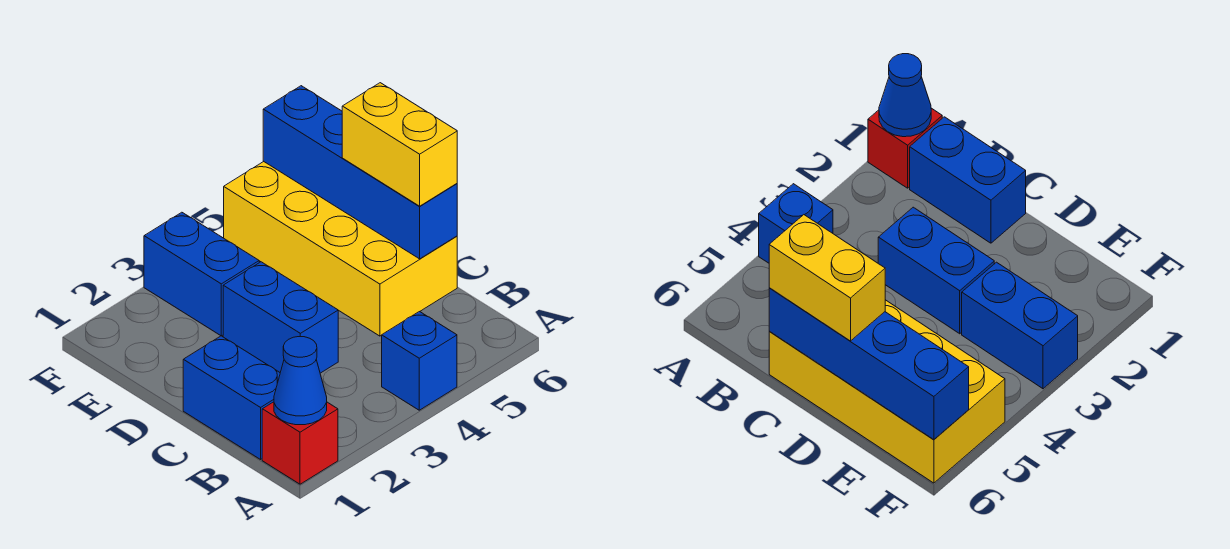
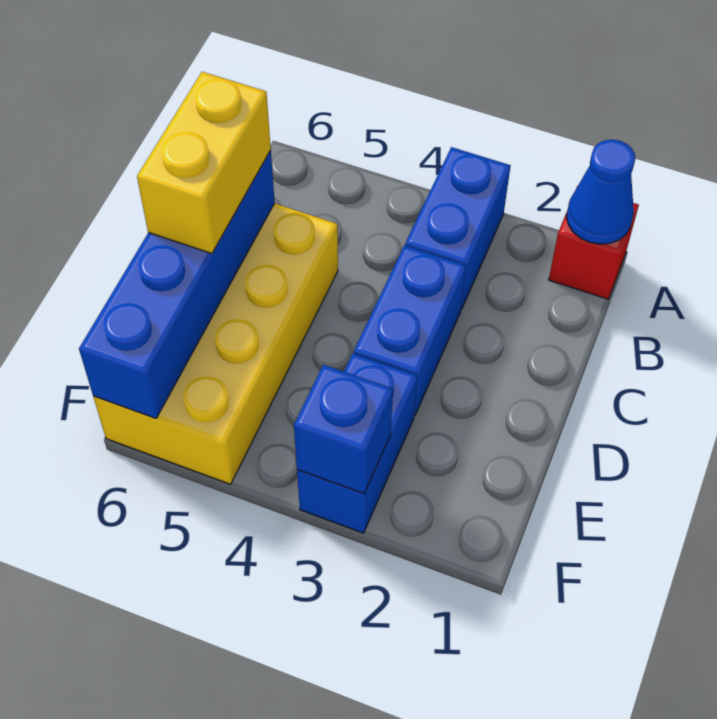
blue brick A4 level 1 -> blue brick F3 level 2
blue brick B1:C1 level 1 -> blue brick A3:B3 level 1

